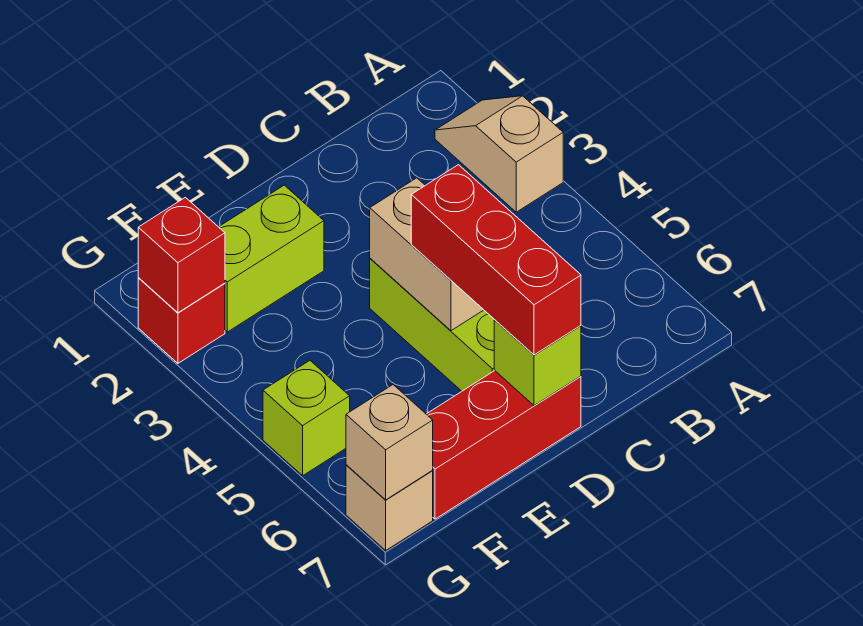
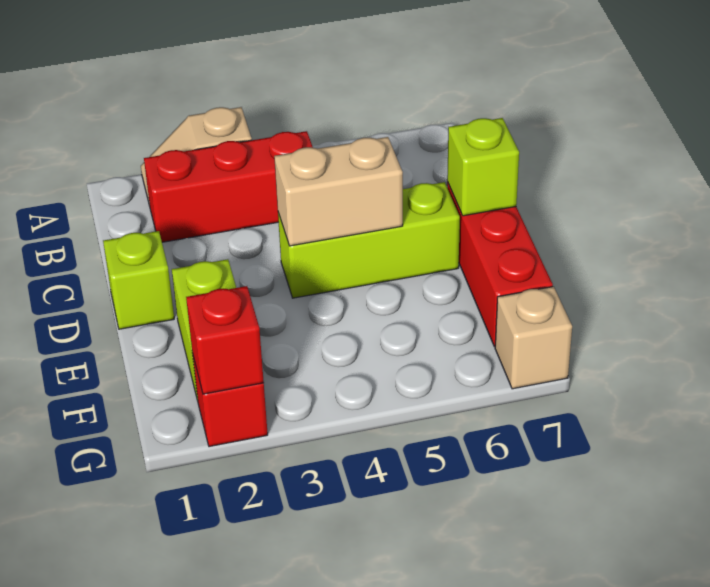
red brick D5:D7 level 3 -> red brick B2:B4 level 1
lime brick G5 level 1 -> lime brick D1 level 1
tan brick G7 level 2 -> none

